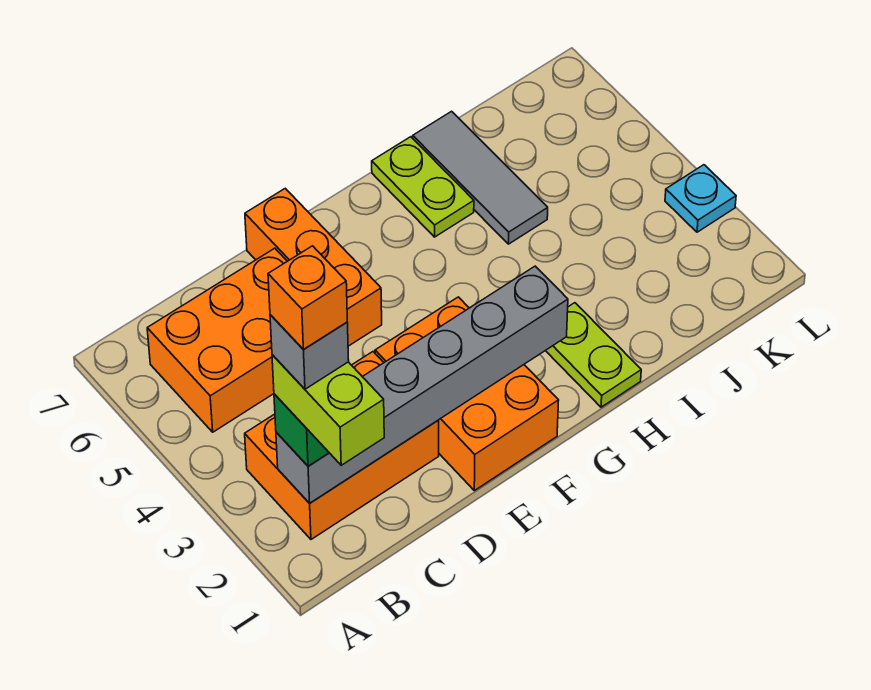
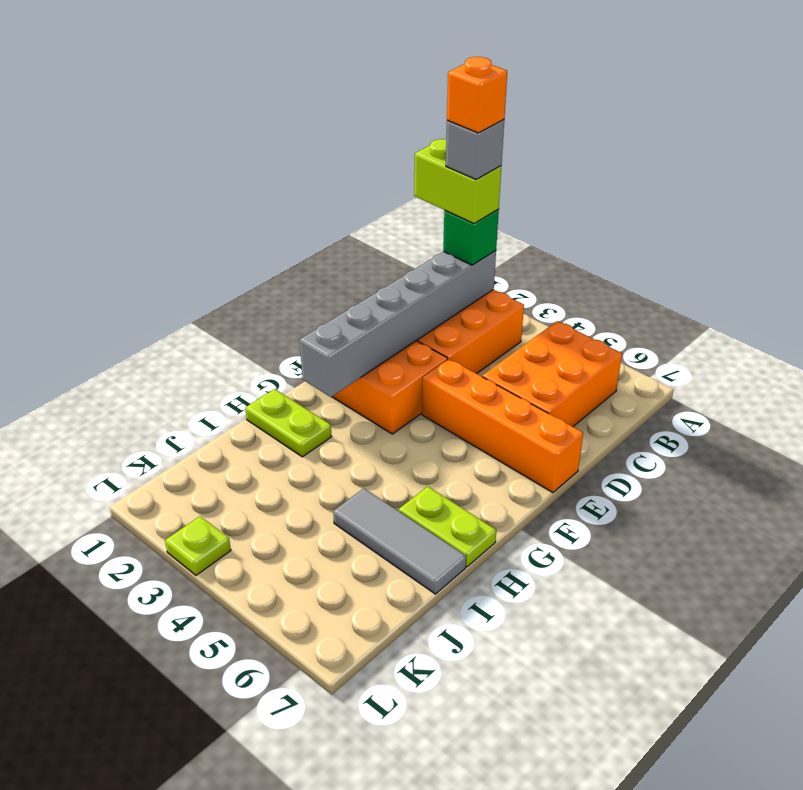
orange brick E5:E7 level 1 -> orange brick E4:E7 level 1
cyan plate L3 level 1 -> lime plate L3 level 1

